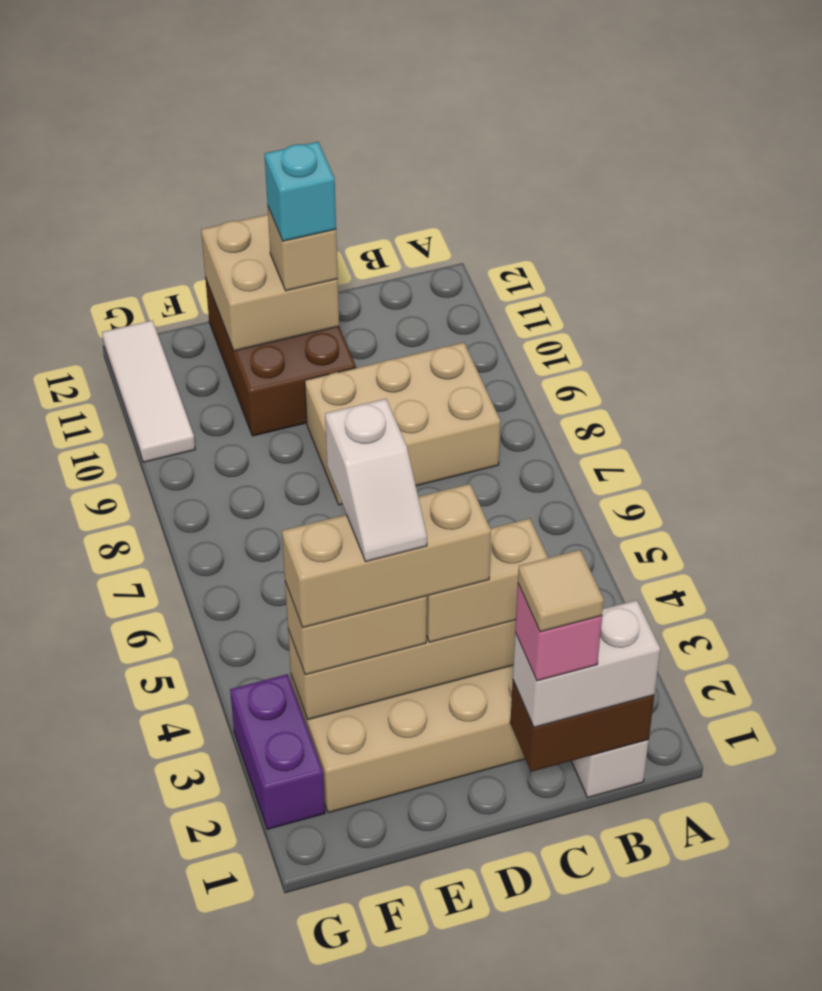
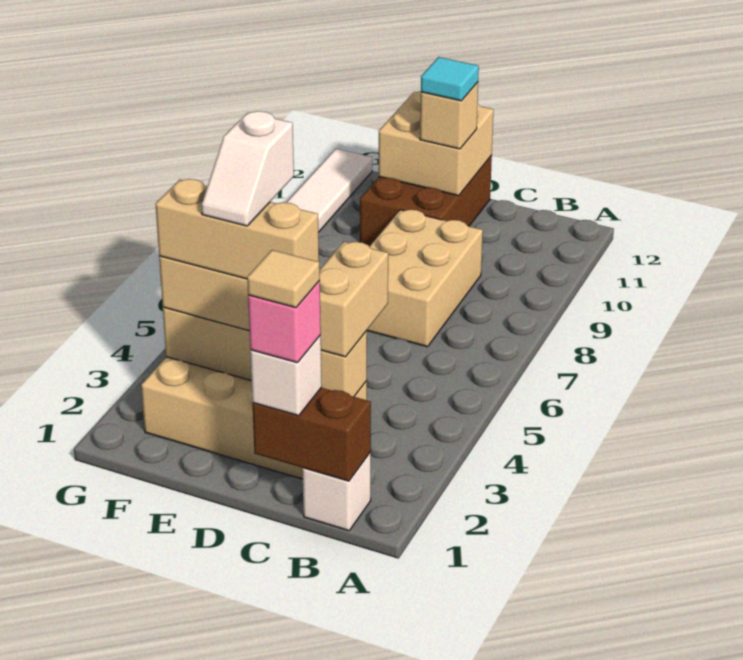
white brick B1:C1 level 3 -> white brick C1 level 3
tan brick B8:D9 level 1 -> tan brick C7:D9 level 1
tan brick C3:D3 level 3 -> tan brick C3:C4 level 3
cyan brick D11 level 4 -> cyan tile D11 level 4
purple brick G2:G3 level 1 -> none

